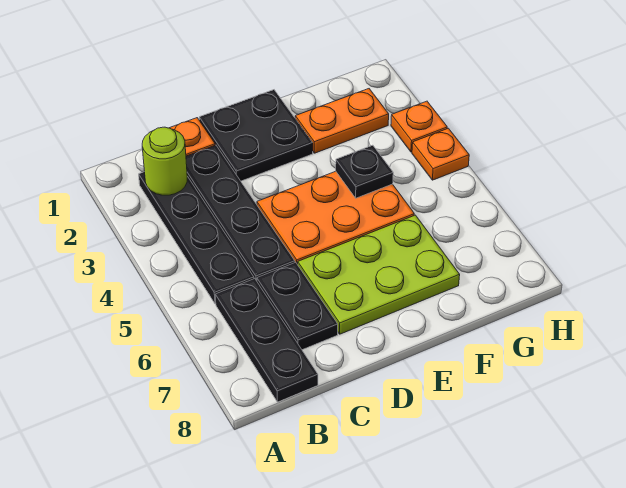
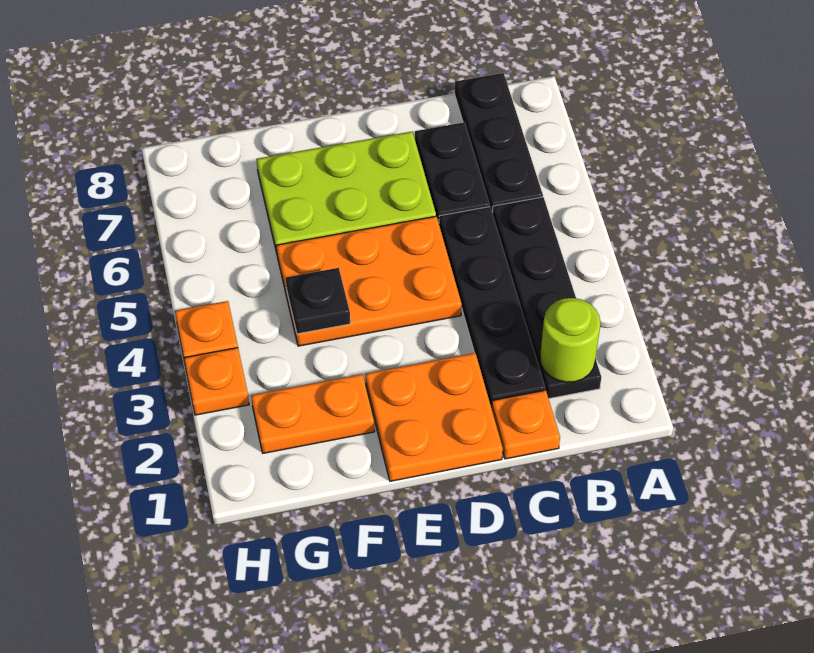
black plate D1:E2 level 1 -> orange plate D1:E2 level 1

